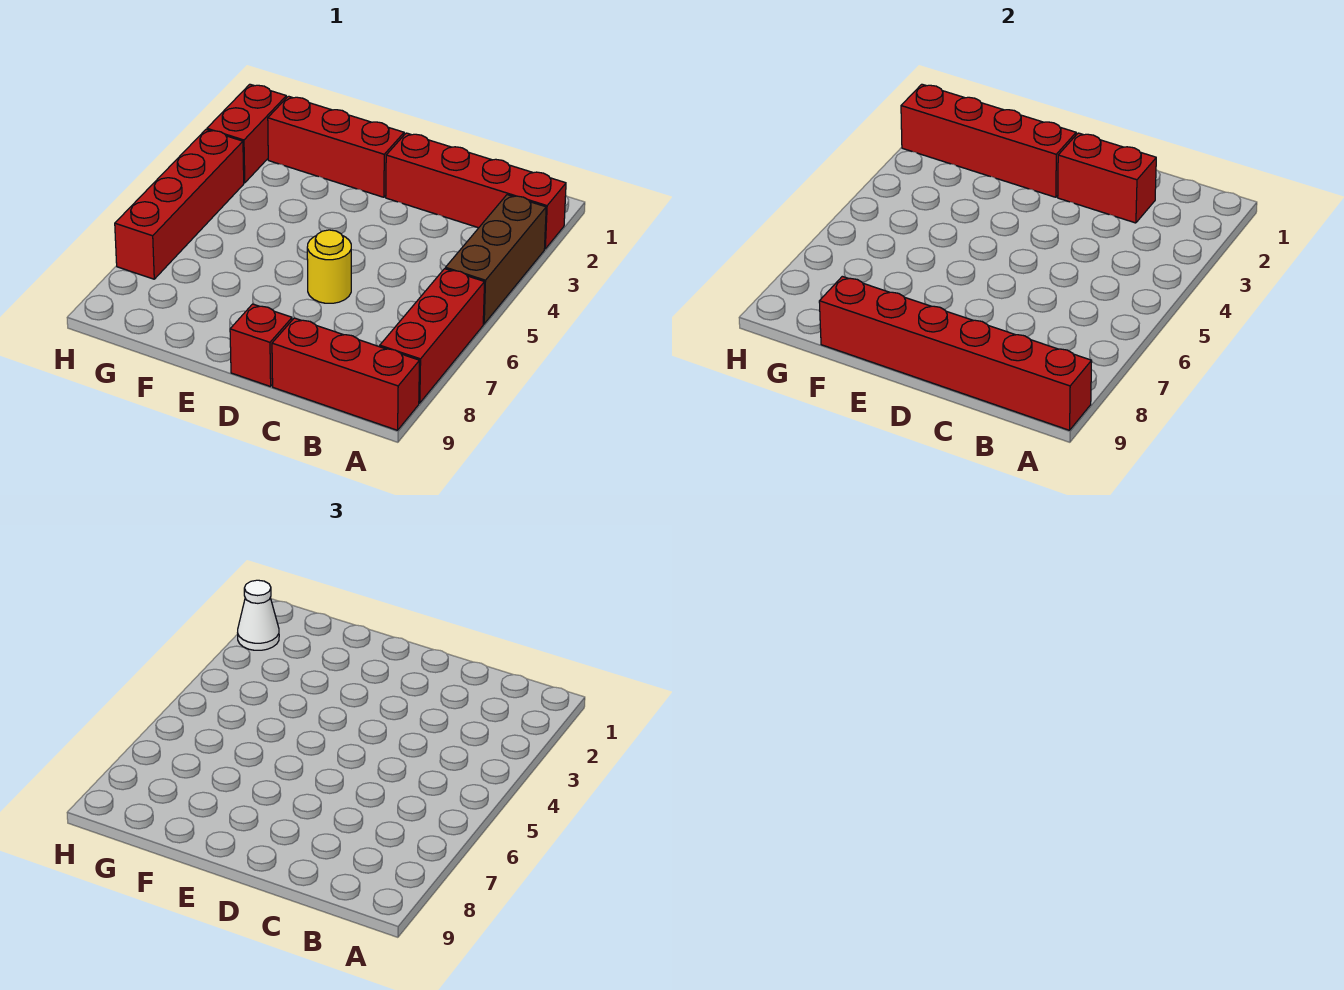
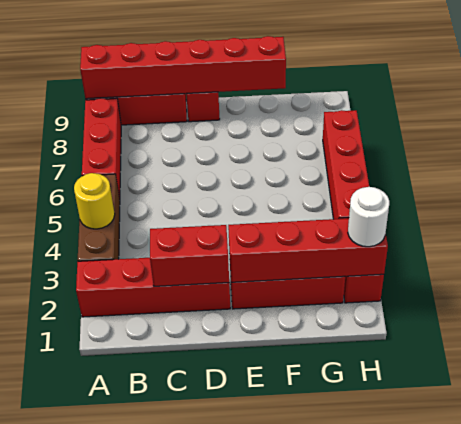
yellow round brick D6 level 1 -> yellow round brick A4 level 2
white cone H2 level 3 -> white round brick H2 level 3

